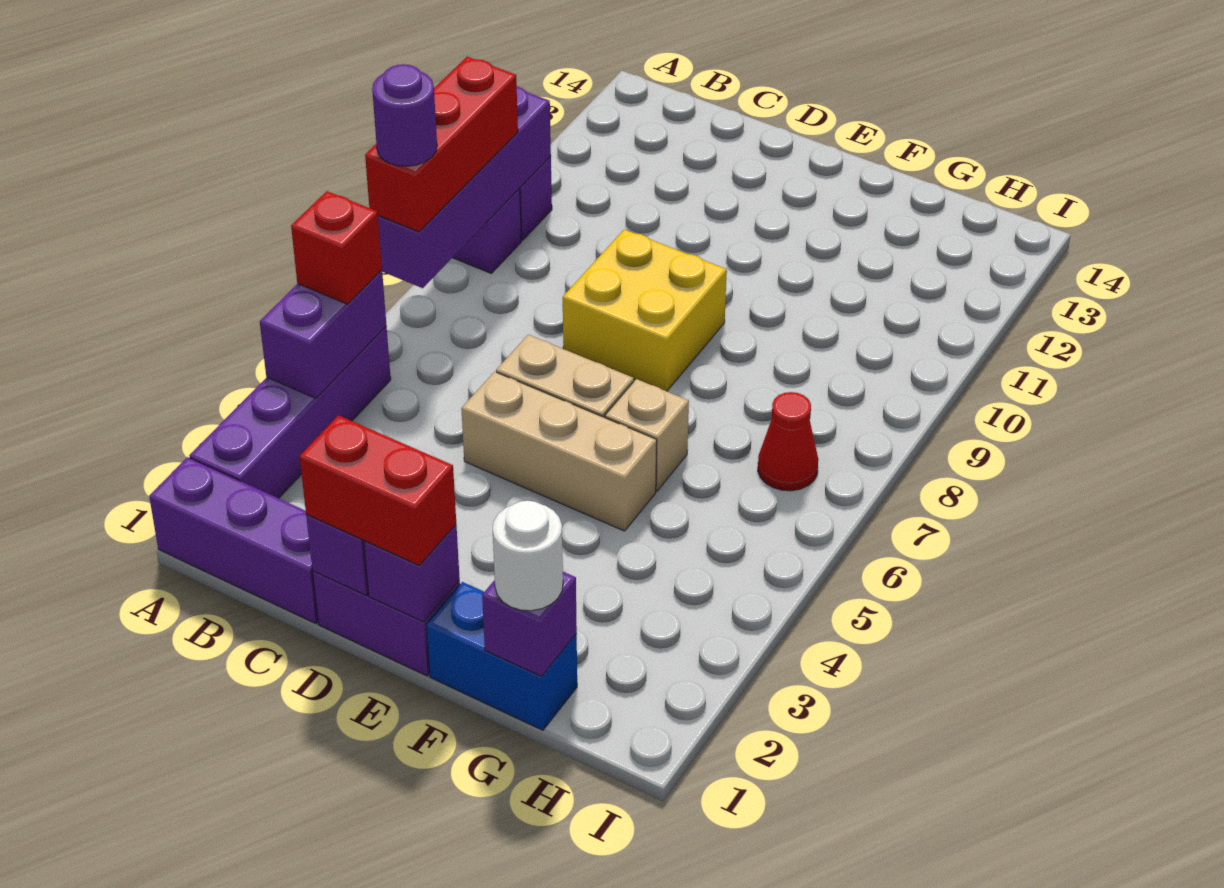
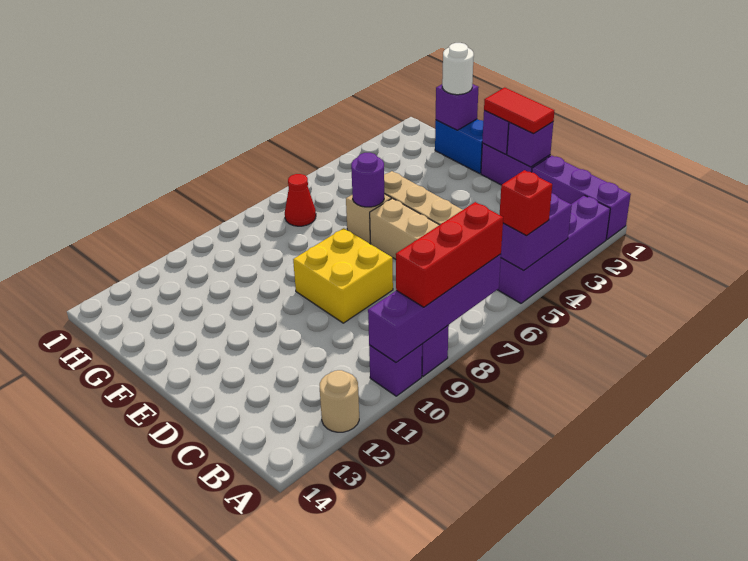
purple round brick A7 level 4 -> purple round brick F6 level 2
none -> tan round brick A12 level 1
red brick D1:E1 level 3 -> red tile D1:E1 level 3

